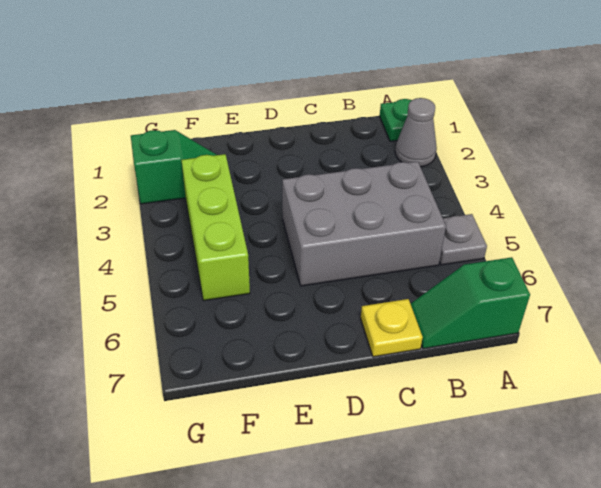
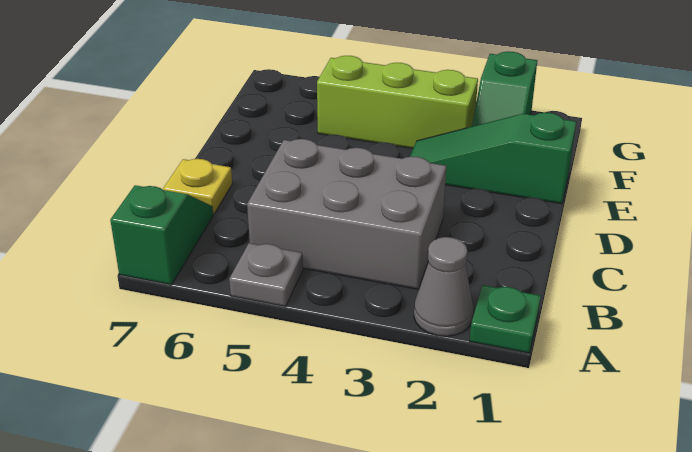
grey brick B4:D5 level 1 -> grey brick B3:C5 level 1
none -> green slope E1:E3 level 1 top 1

